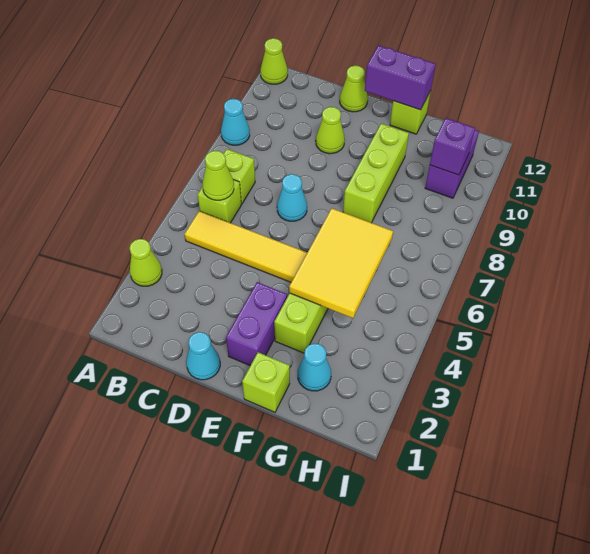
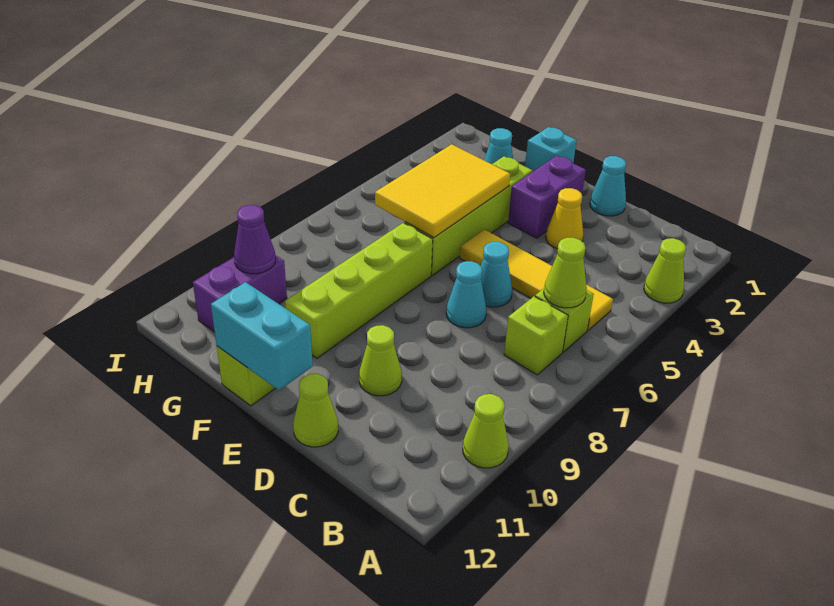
cyan cone A9 level 1 -> cyan cone D6 level 1
lime cone A12 level 1 -> lime cone A10 level 1
none -> yellow cone D3 level 1
purple brick E12:F12 level 2 -> cyan brick E12:F12 level 2
lime brick F1 level 1 -> cyan brick F1 level 1
lime brick F8:F10 level 1 -> lime brick F7:F10 level 1
purple brick H10 level 2 -> purple cone H10 level 2

